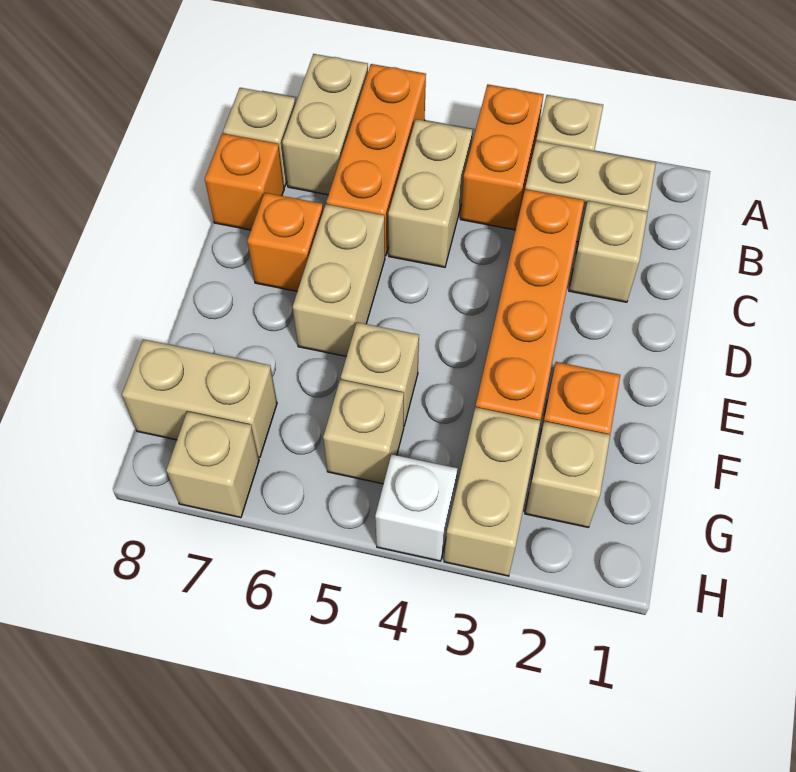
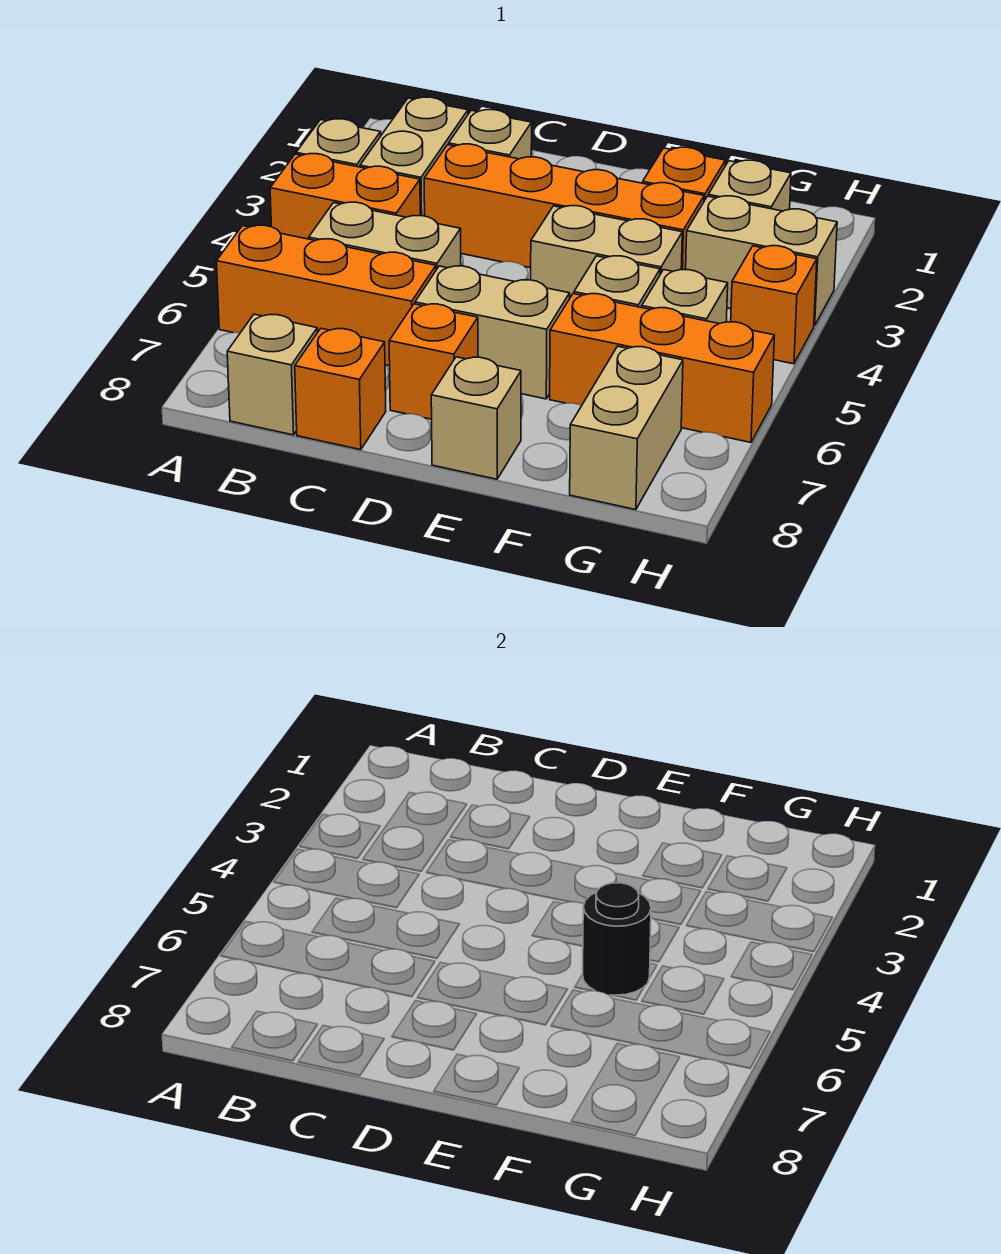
tan brick A7:B7 level 1 -> tan brick E4:F4 level 1
none -> black round brick F5 level 2
none -> orange brick F6:H6 level 1
white brick H4 level 1 -> orange brick H4 level 1
tan brick H7 level 1 -> tan brick E8 level 1

